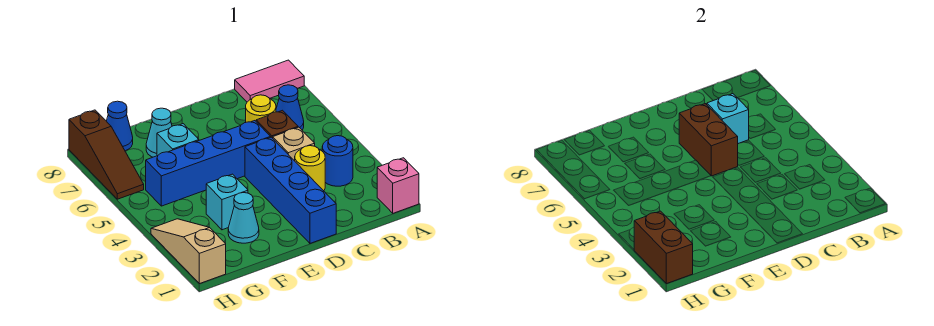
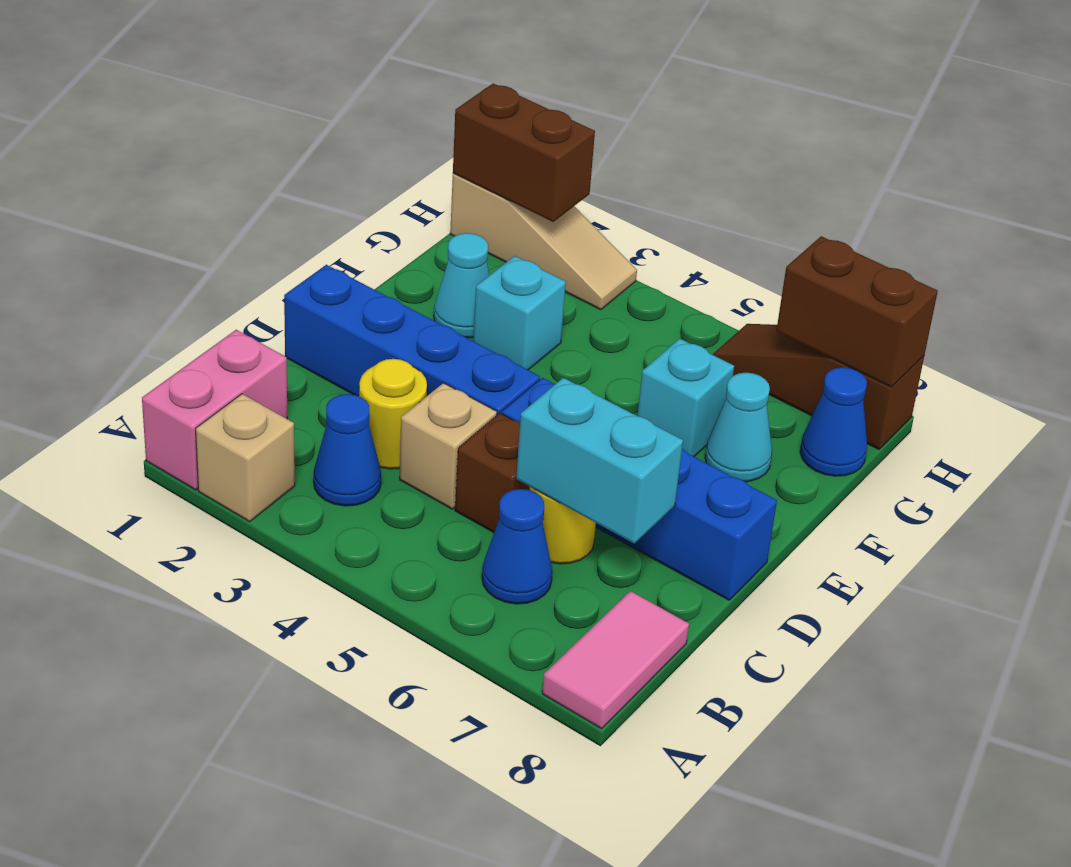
pink brick A1 level 1 -> pink brick A1:B1 level 1
none -> tan brick A2 level 1
blue round brick B3 level 1 -> blue cone B3 level 1
cyan brick C6 level 2 -> cyan brick C6:C7 level 2
blue brick D5:G5 level 1 -> blue brick D5:D8 level 1
brown brick D5:D6 level 2 -> brown brick H7:H8 level 2

